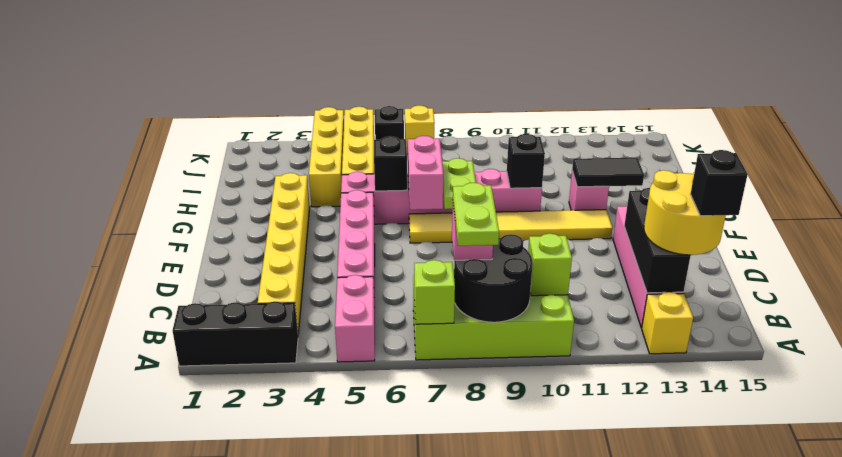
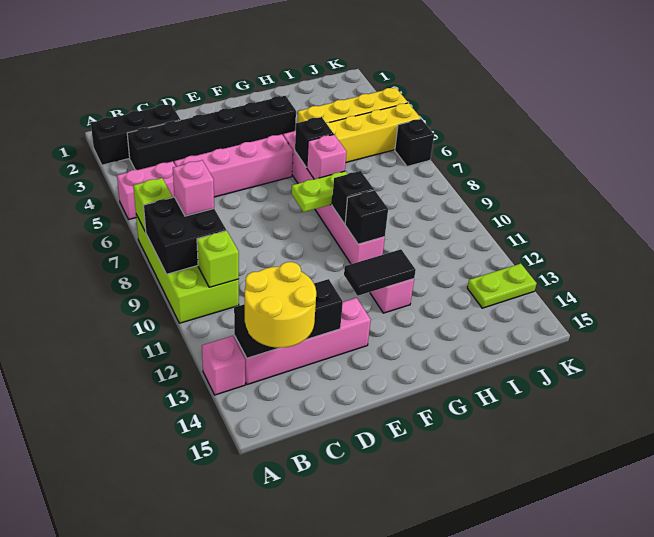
black brick A1:A3 level 1 -> black brick A2:C2 level 1
black round brick A8:B9 level 2 -> black brick A8:B9 level 2
lime plate A8:B8 level 4 -> lime plate J13:K13 level 1
yellow brick A13 level 1 -> pink brick A13 level 1
yellow brick B3:G3 level 1 -> black brick B3:G3 level 1
black brick B14 level 4 -> black brick G9 level 2
yellow tile F7:F12 level 1 -> none
pink brick F7:G7 level 2 -> pink brick G7 level 2
black tile G12:G13 level 2 -> black tile F12:G12 level 2
yellow brick K7 level 1 -> none

